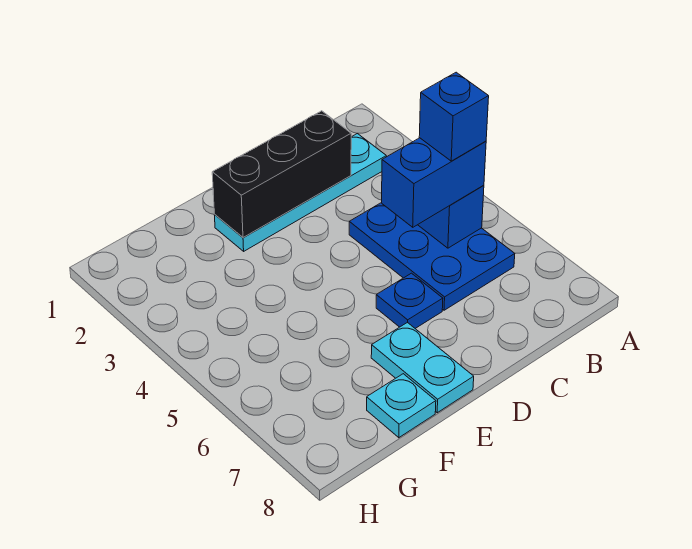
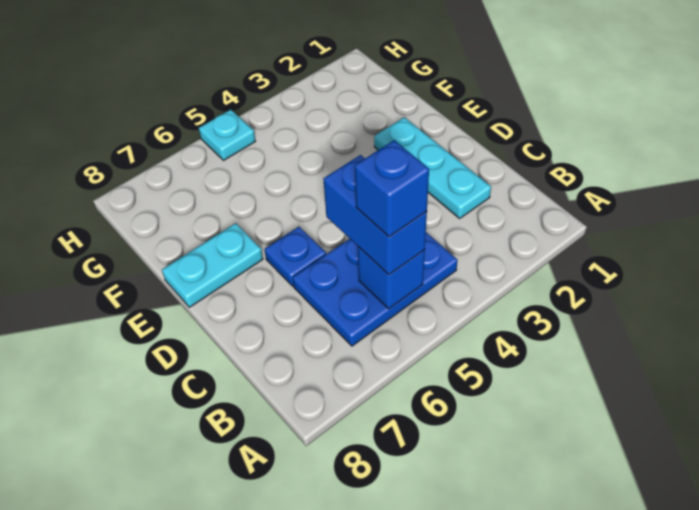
cyan plate B2:E2 level 1 -> cyan plate C2:E2 level 1
black brick C2:E2 level 2 -> none
cyan plate F8 level 1 -> cyan plate H5 level 1

